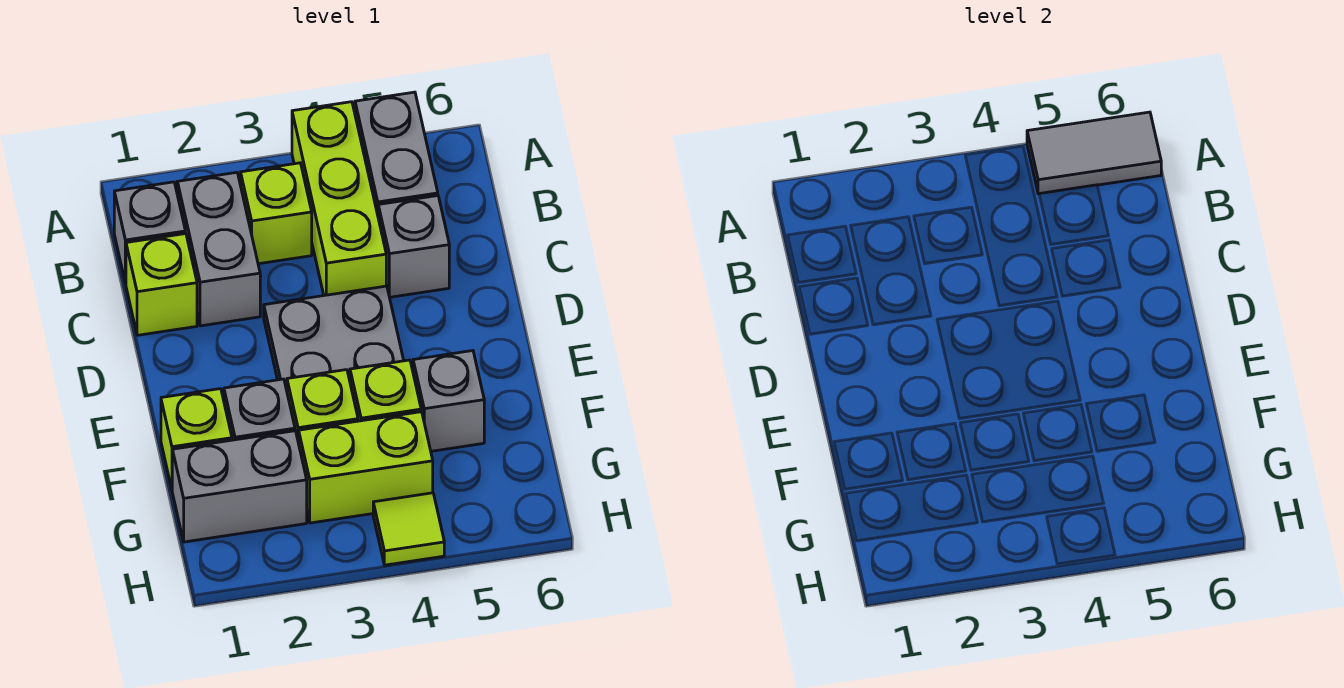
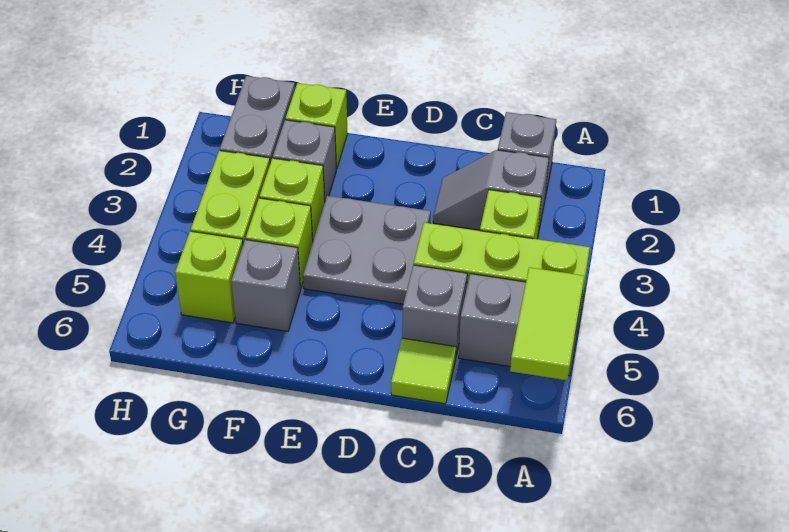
grey tile A5:A6 level 2 -> lime tile A5:A6 level 2
grey brick B2:C2 level 1 -> grey slope B2:C2 level 1 top B
lime brick C1 level 1 -> lime brick G5 level 1
lime tile H4 level 1 -> lime tile C6 level 1

